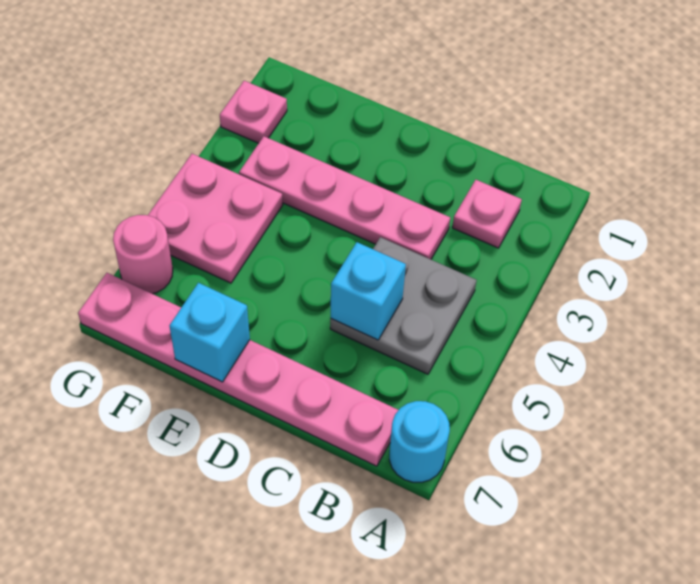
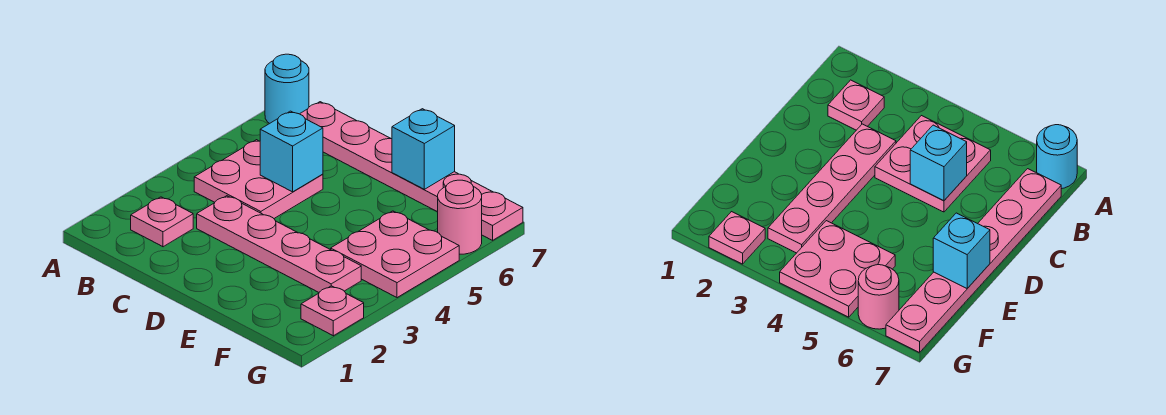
grey plate B4:C5 level 1 -> pink plate B4:C5 level 1

